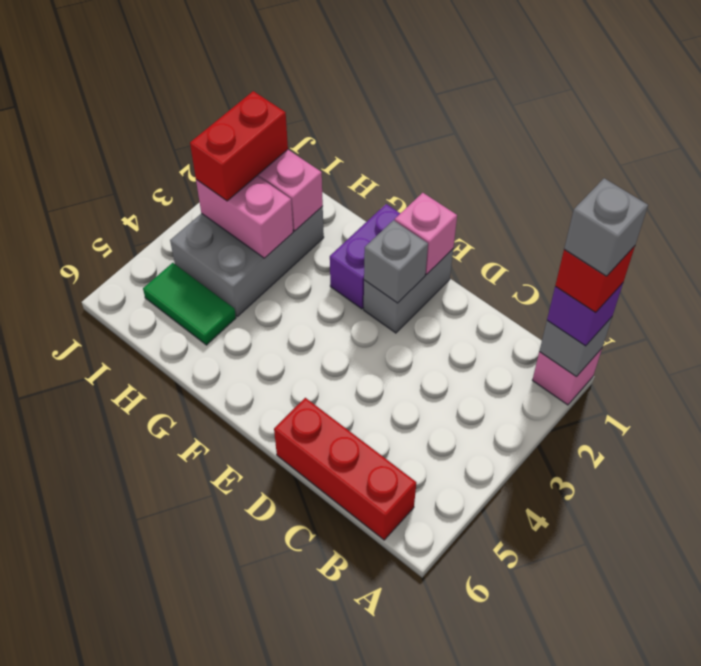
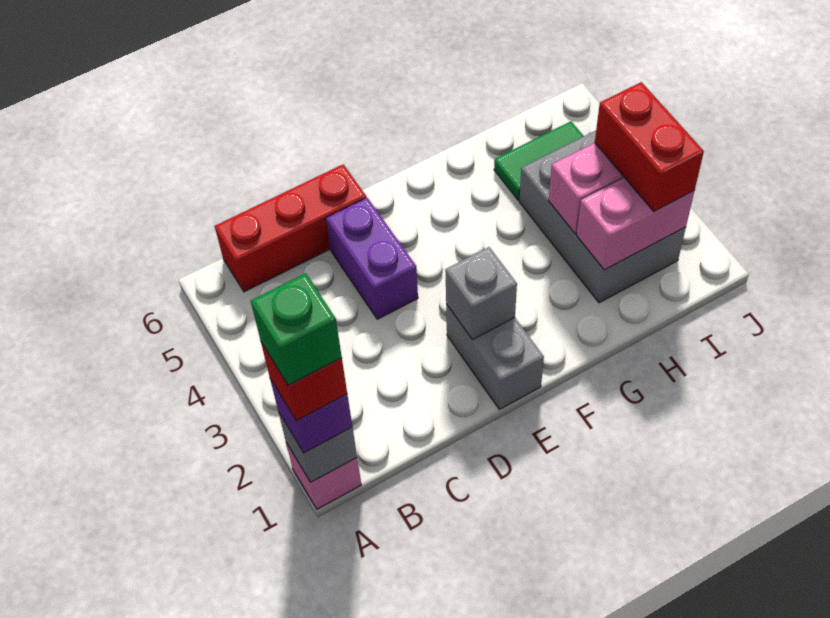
grey brick A1 level 5 -> green brick A1 level 5
pink brick E1 level 2 -> none
purple brick F1:F2 level 1 -> purple brick D4:D5 level 1

